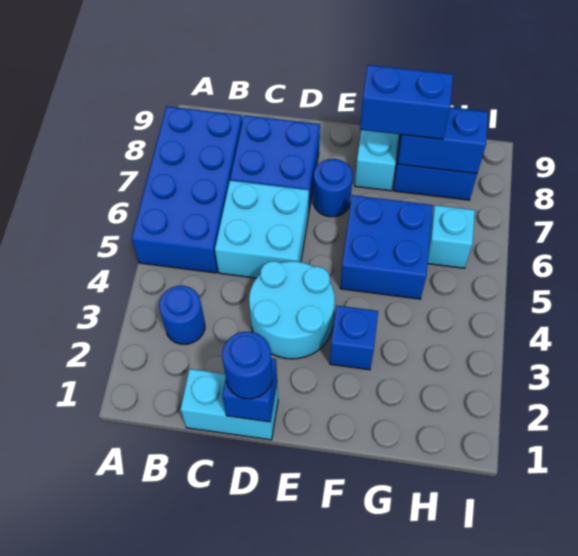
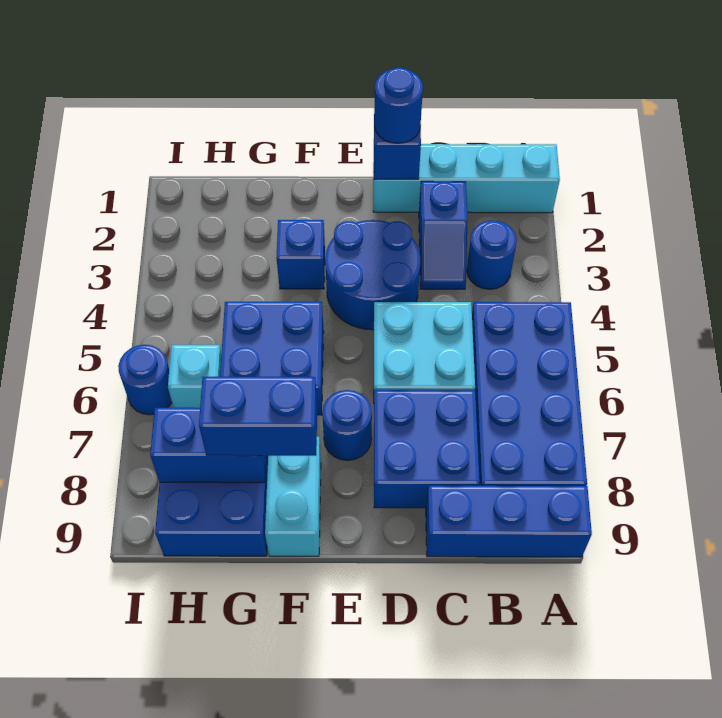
none -> blue brick A9:C9 level 1
cyan brick C1:D1 level 1 -> cyan brick A1:D1 level 1
none -> blue slope C2:C3 level 1 top 2
cyan round brick D3:E4 level 1 -> blue round brick D3:E4 level 1
none -> blue round brick I6 level 1

